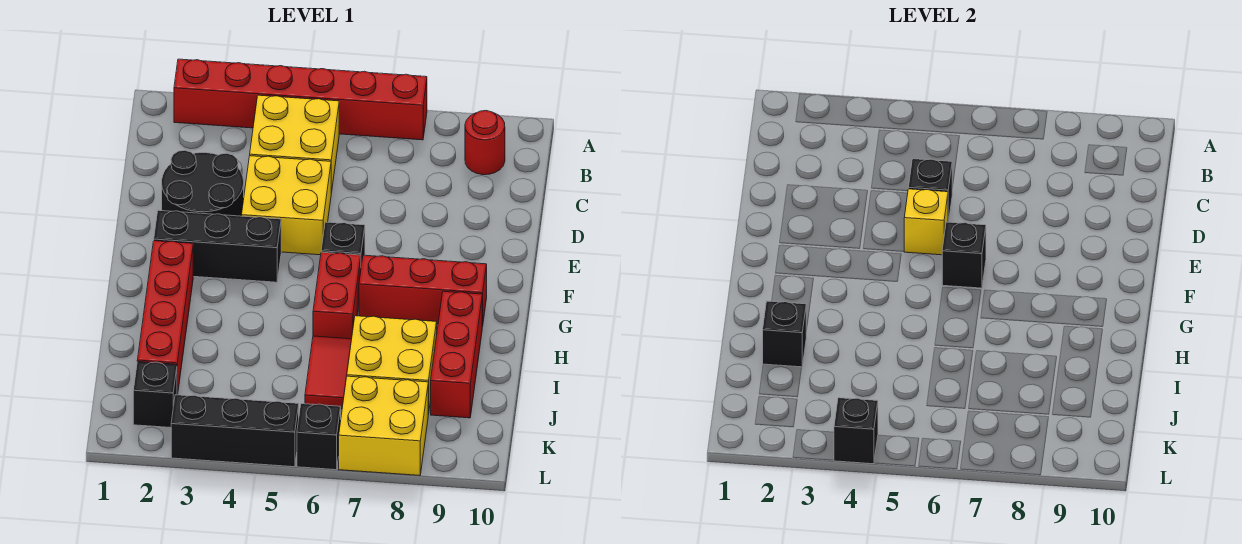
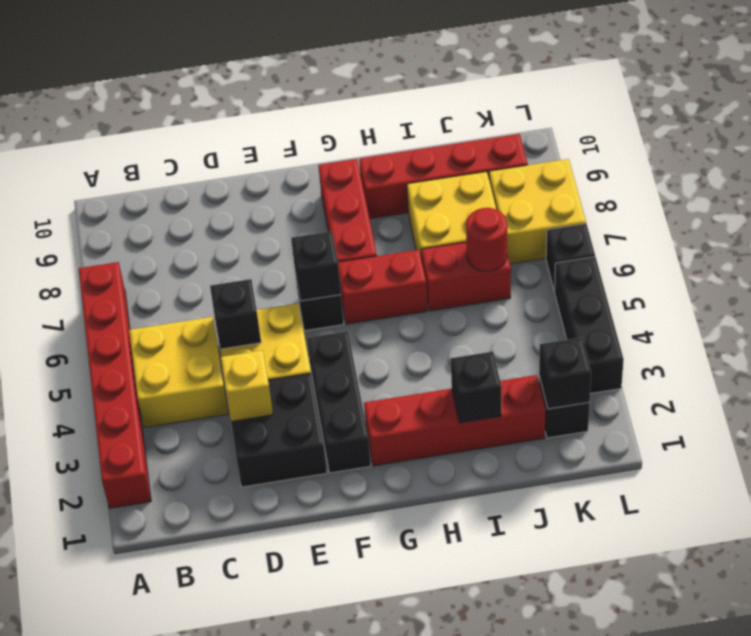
red round brick B9 level 1 -> red round brick J6 level 2
black round brick D2:E3 level 1 -> black brick D2:E3 level 1
yellow brick E5 level 2 -> yellow brick D3 level 2
red brick H9:J9 level 1 -> red brick H9:K9 level 1
red tile I6:J6 level 1 -> red brick I6:J6 level 1
black brick L4 level 2 -> black brick K2 level 2

